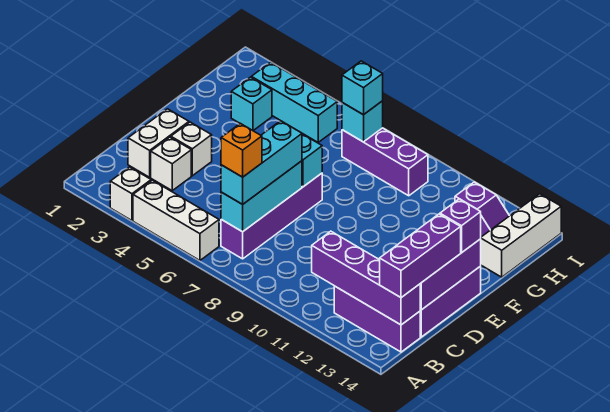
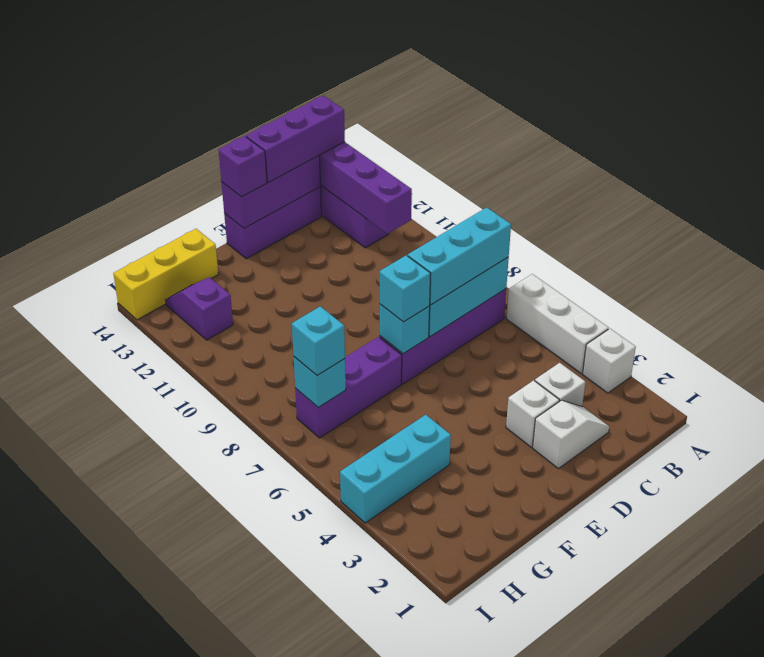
orange brick B7 level 4 -> none
white brick C2:D2 level 1 -> white slope C2:D2 level 1 top D
cyan brick G3 level 1 -> cyan brick E7 level 3
white brick G14:I14 level 1 -> yellow brick G14:I14 level 1
cyan brick H3:H5 level 1 -> cyan brick G4:I4 level 1
purple brick H7:H9 level 1 -> purple brick F7:H7 level 1

